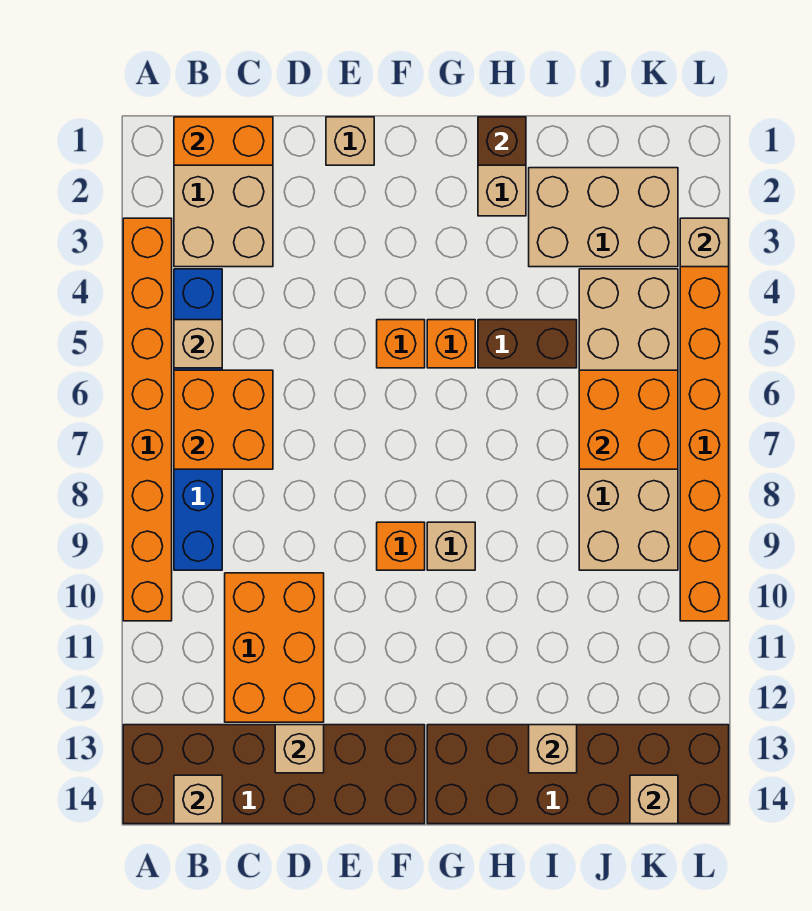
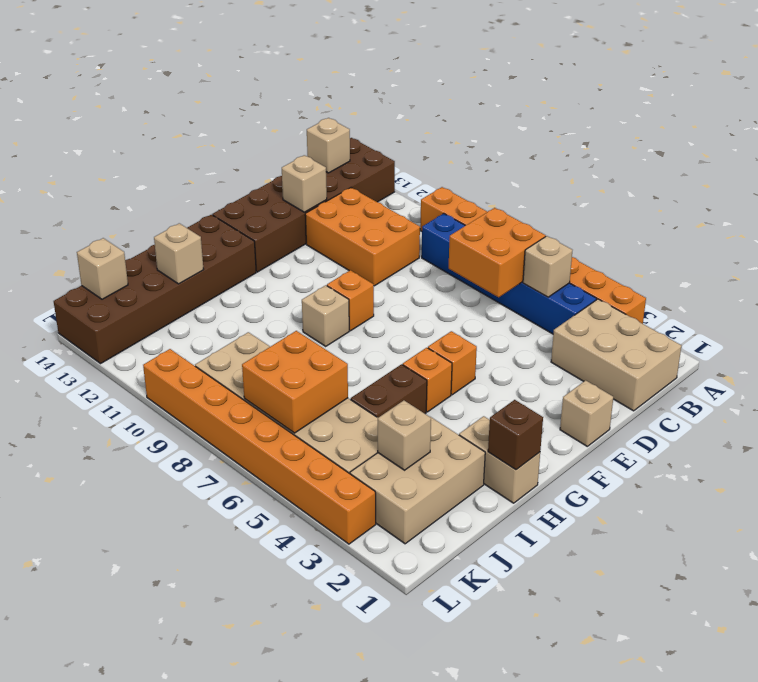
orange brick B1:C1 level 2 -> none
tan brick L3 level 2 -> tan brick J3 level 2

